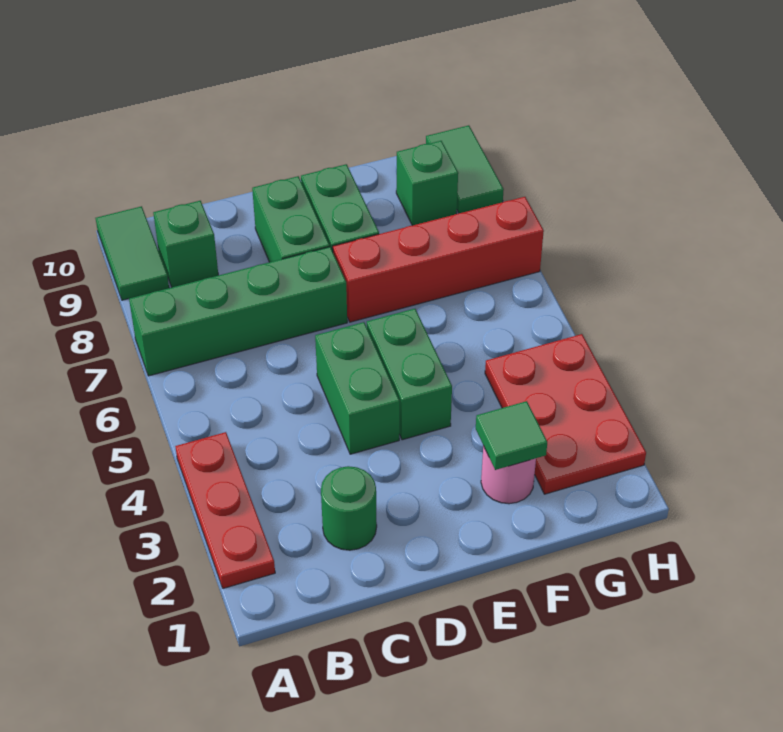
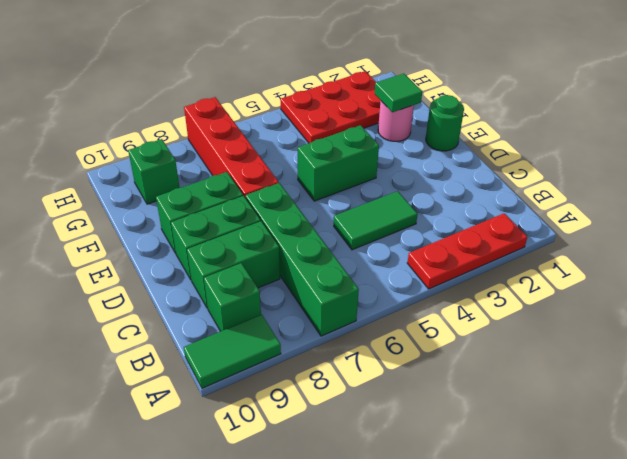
green round brick C2 level 1 -> green round brick E1 level 1
green brick D4:D5 level 1 -> green brick C8:C9 level 1
green tile H9:H10 level 1 -> green tile C4:C5 level 1

